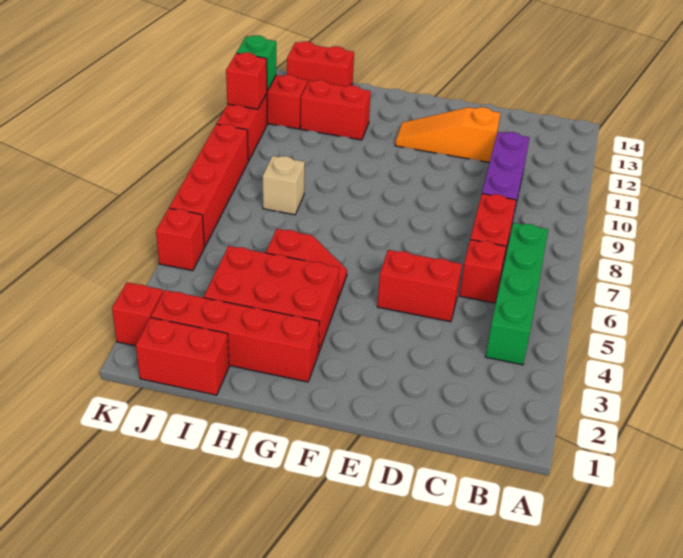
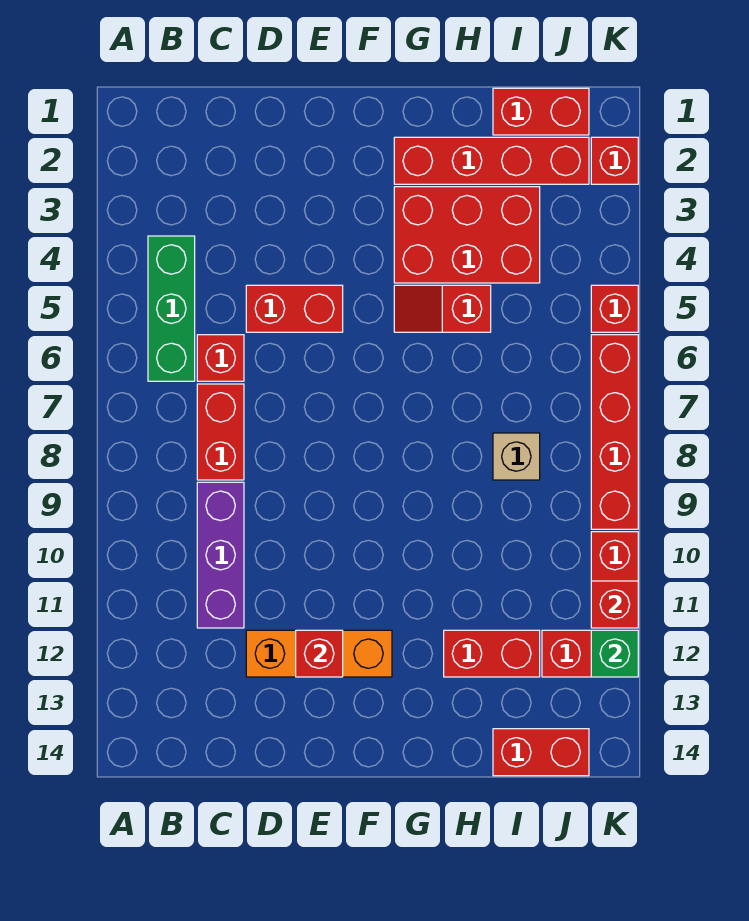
green brick B4:B7 level 1 -> green brick B4:B6 level 1
orange slope D12:F12 level 1 top D -> orange brick D12:F12 level 1
none -> red brick E12 level 2

